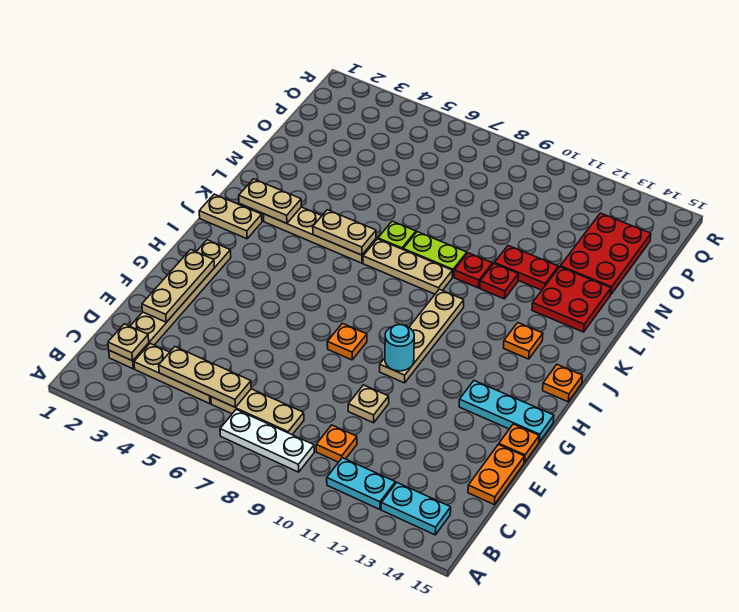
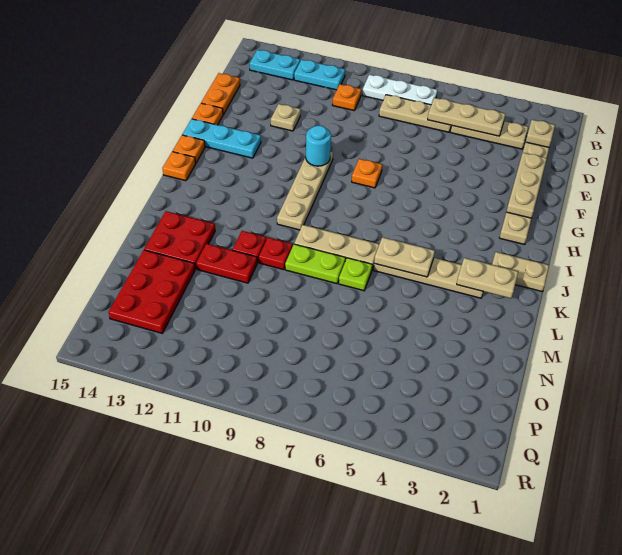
tan plate E10 level 1 -> tan plate E12 level 1
orange plate J13 level 1 -> orange plate H15 level 1

